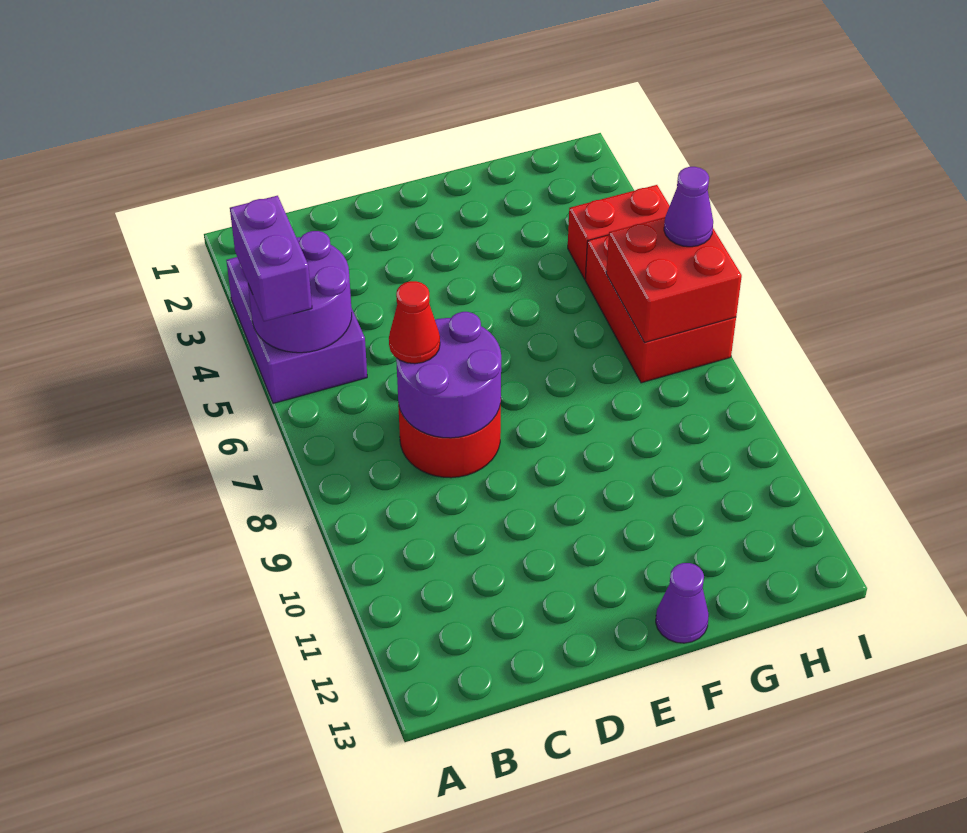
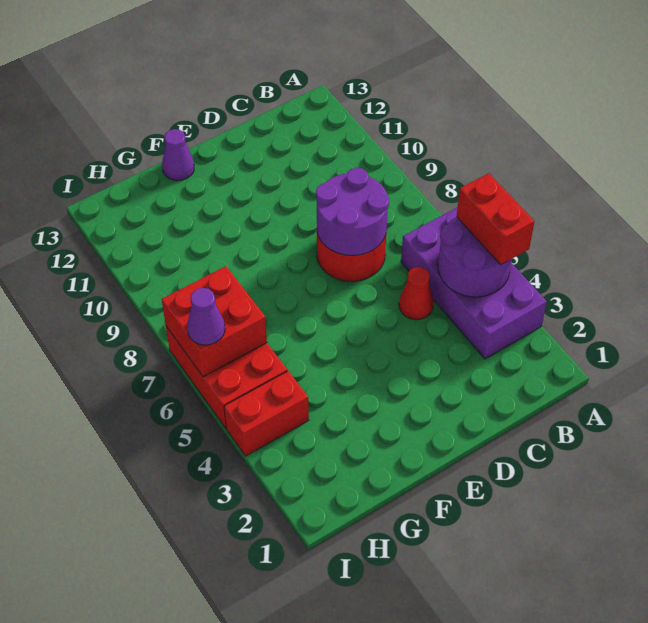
purple brick A3:B5 level 1 -> purple brick A3:B6 level 1
purple brick A4:A5 level 3 -> red brick A4:A5 level 3
red cone C7 level 3 -> red cone C5 level 1

